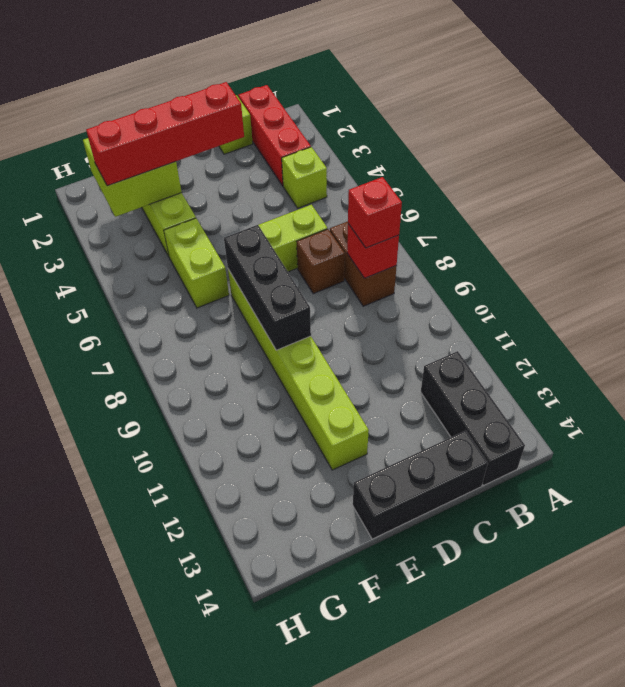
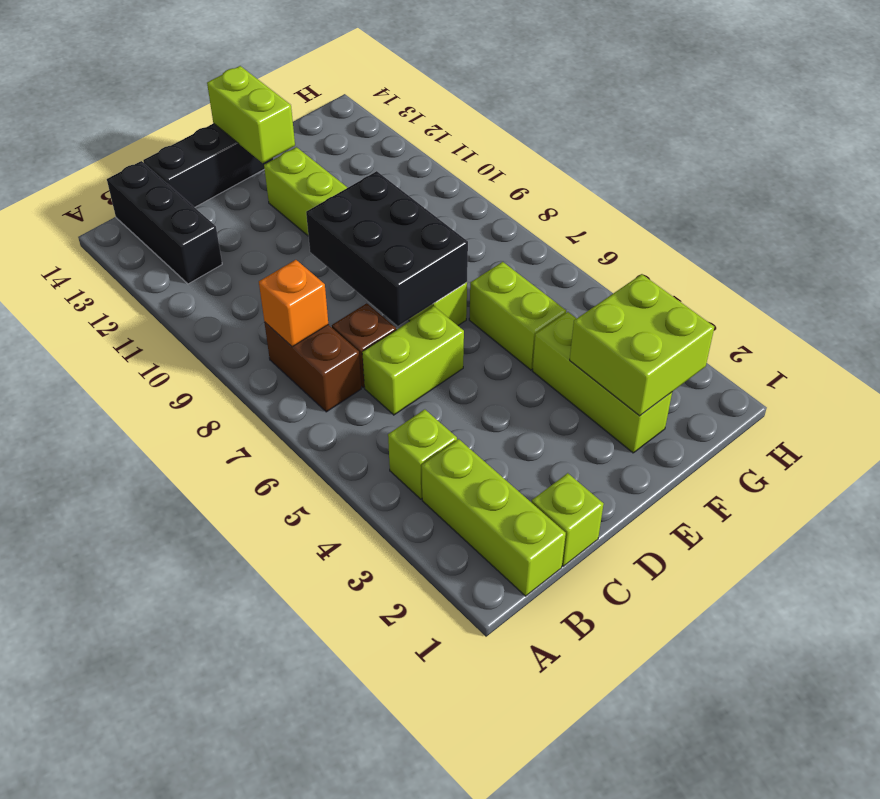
red brick B1:B3 level 1 -> lime brick B1:B3 level 1
red brick B8 level 2 -> orange brick B8 level 2
red brick B8 level 3 -> none
red brick D3:G3 level 3 -> none
black brick E7:E9 level 2 -> black brick D7:E9 level 2
none -> lime brick E13:E14 level 2

